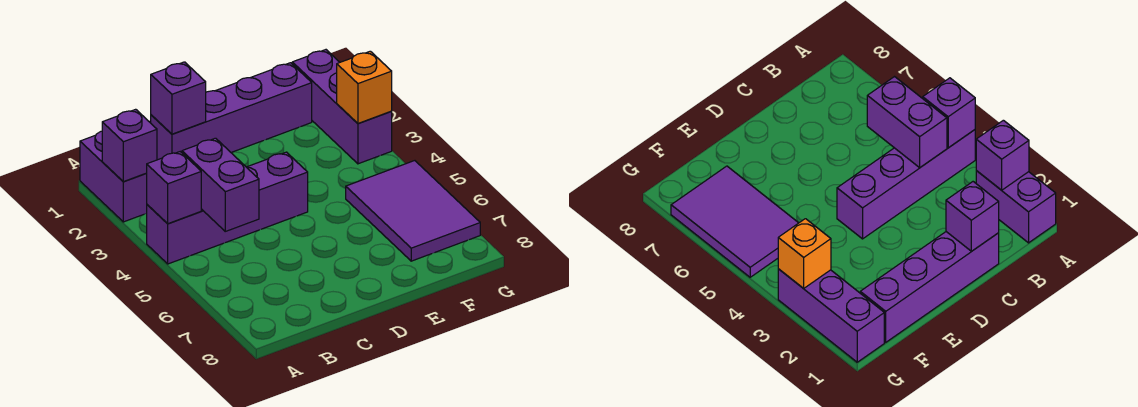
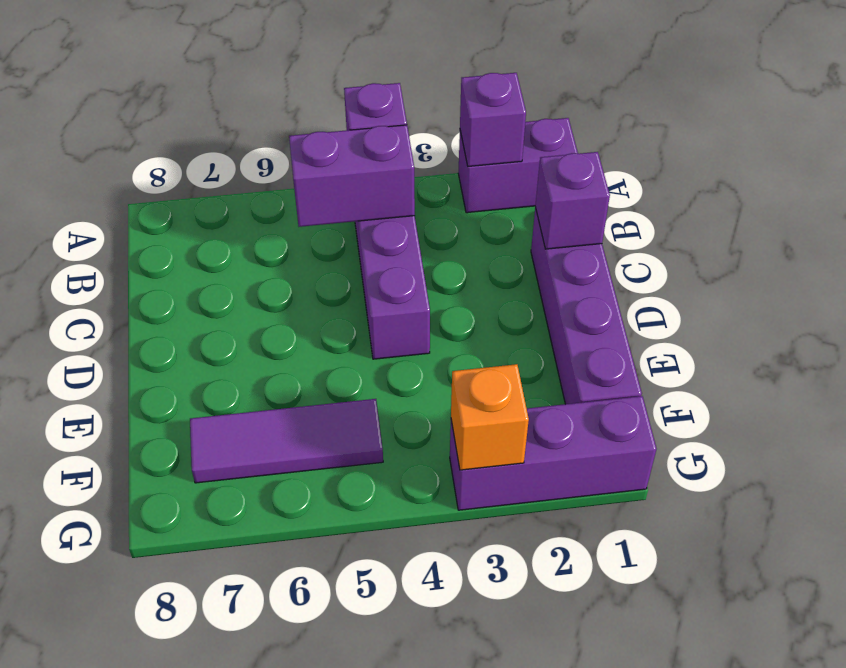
purple tile F5:G7 level 1 -> purple tile F5:F7 level 1

